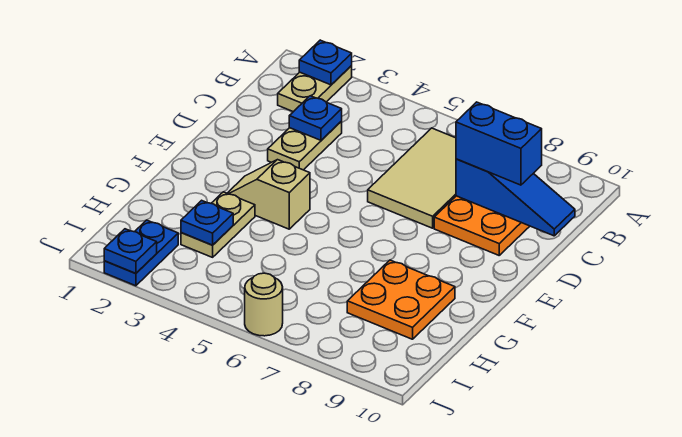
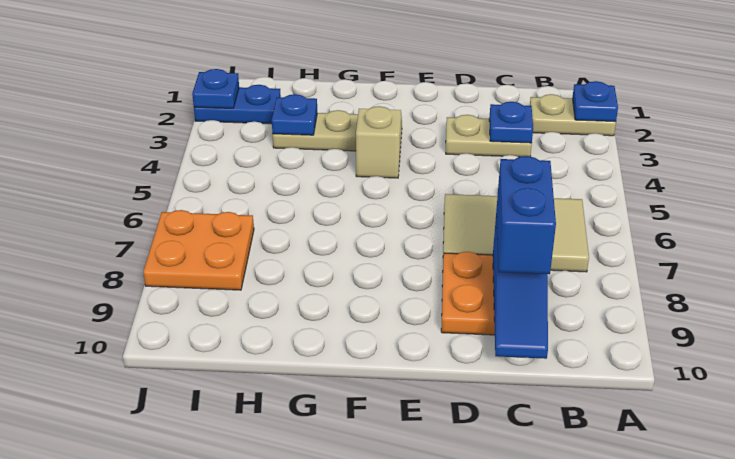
orange plate G8:H9 level 1 -> orange plate I7:J8 level 1
tan round brick J6 level 1 -> none

